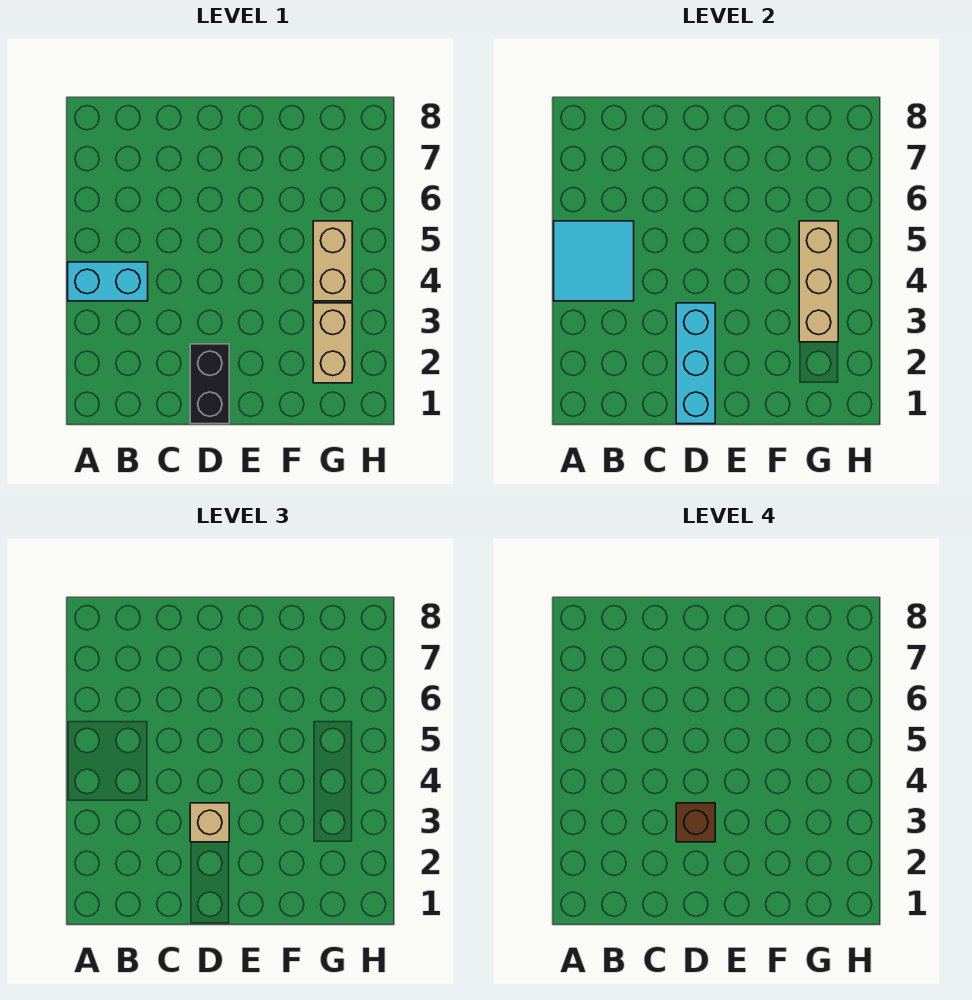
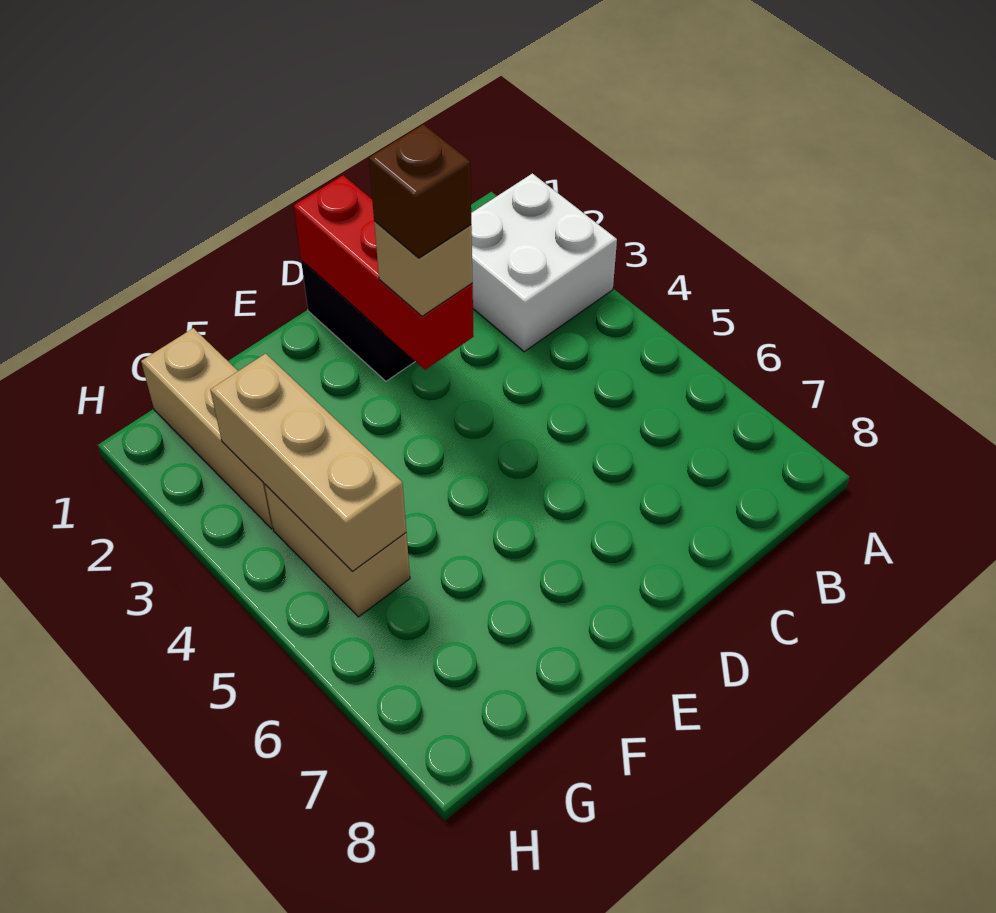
none -> white brick A2:B3 level 1
cyan brick A4:B4 level 1 -> none
cyan tile A4:B5 level 2 -> none
cyan brick D1:D3 level 2 -> red brick D1:D3 level 2
tan brick G2:G3 level 1 -> tan brick G1:G3 level 1

